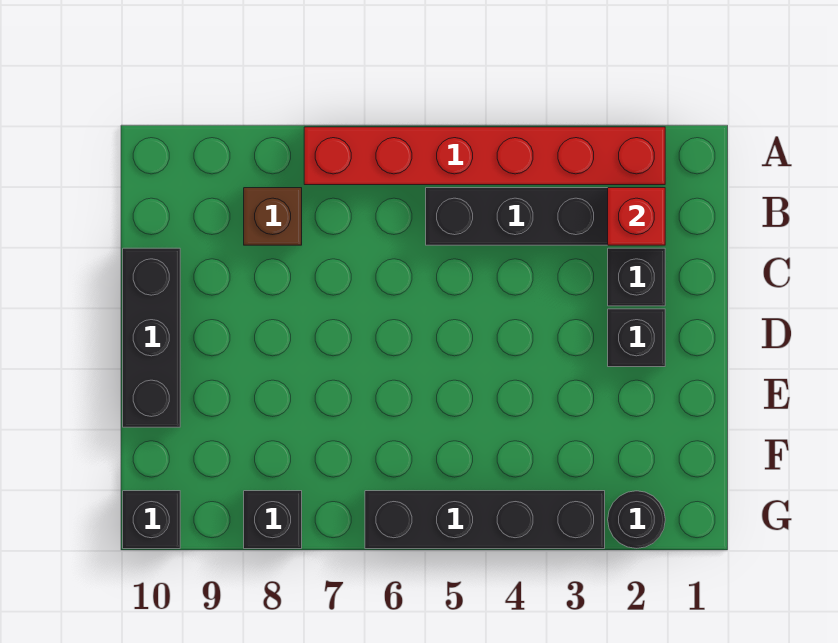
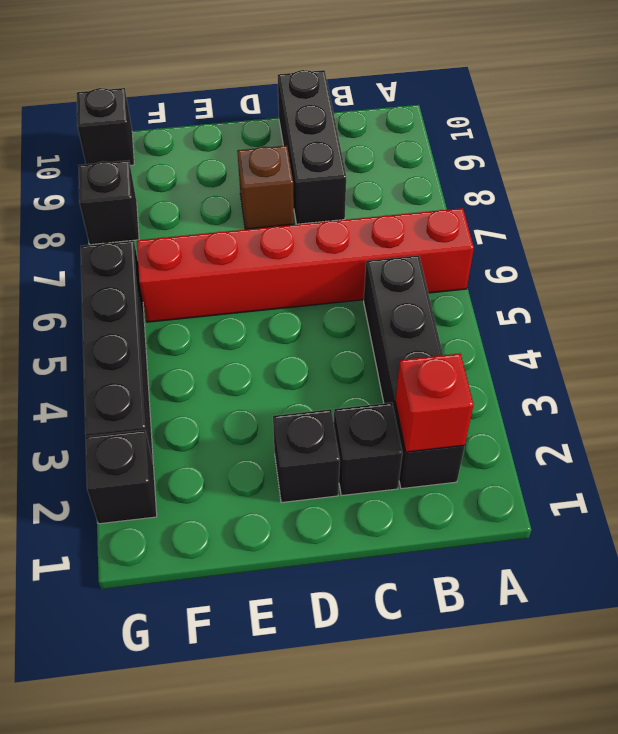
red brick A2:A7 level 1 -> red brick A6:F6 level 1
brown brick B8 level 1 -> brown brick D8 level 1
black brick C10:E10 level 1 -> black brick C8:C10 level 1
black round brick G2 level 1 -> black brick G2 level 1

